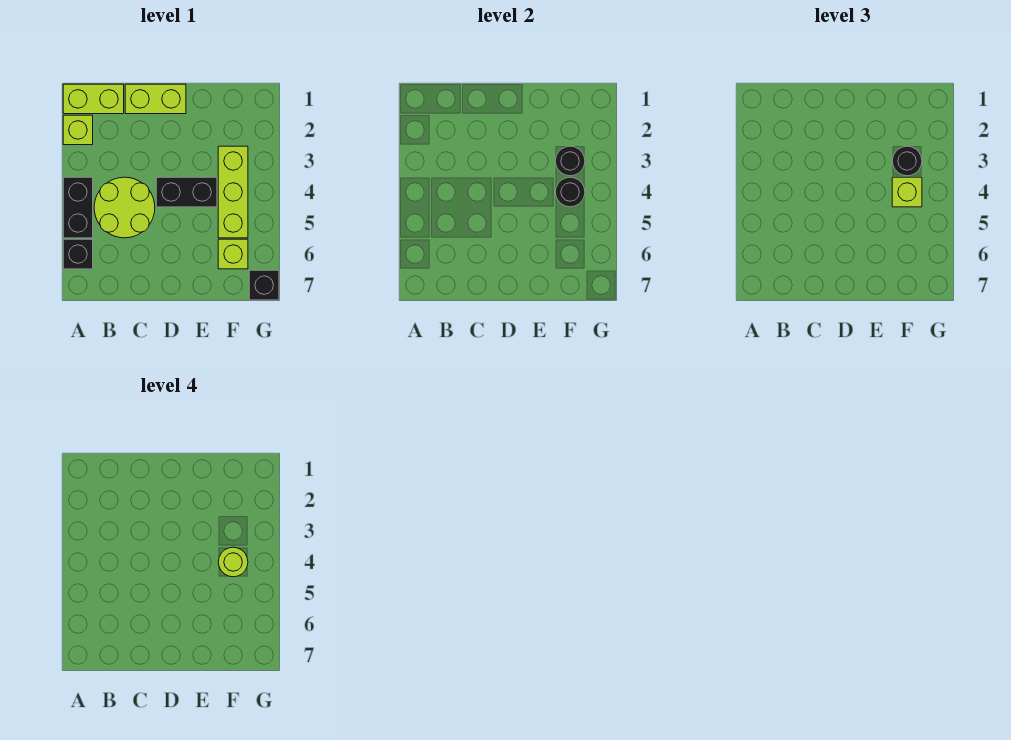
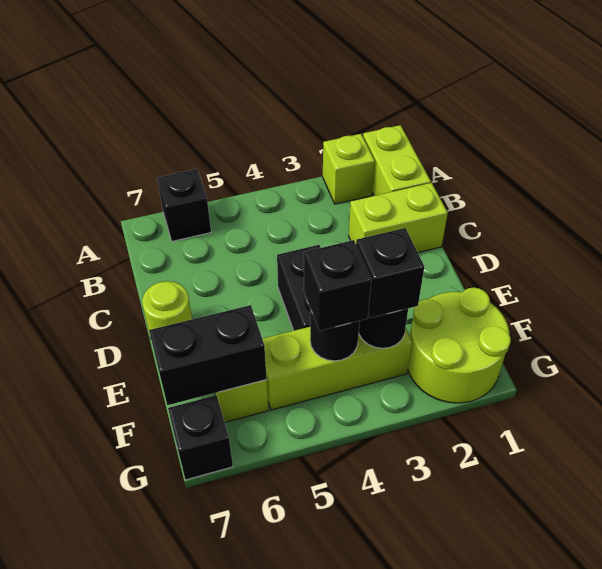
black brick A4:A5 level 1 -> black brick F6:F7 level 2
lime round brick B4:C5 level 1 -> lime round brick F1:G2 level 1
lime brick C1:D1 level 1 -> lime brick C1:C2 level 1
black round brick F3 level 3 -> black brick F3 level 3
lime brick F4 level 3 -> black brick F4 level 3
lime round brick F4 level 4 -> lime round brick D7 level 1

